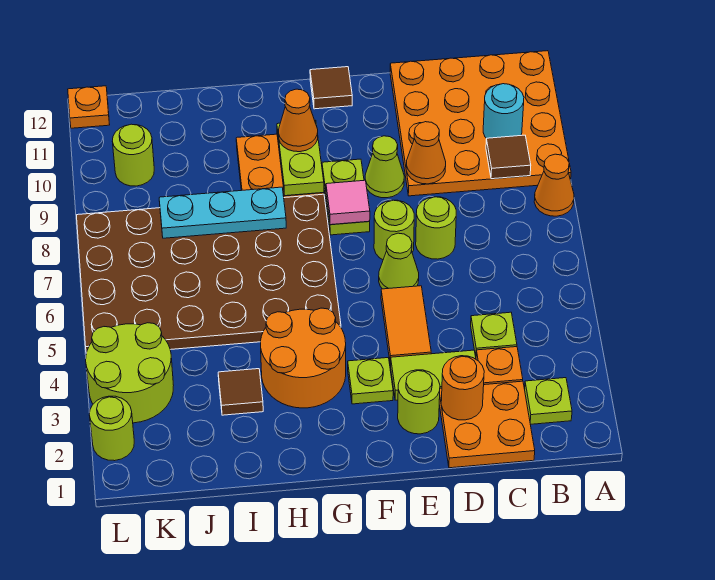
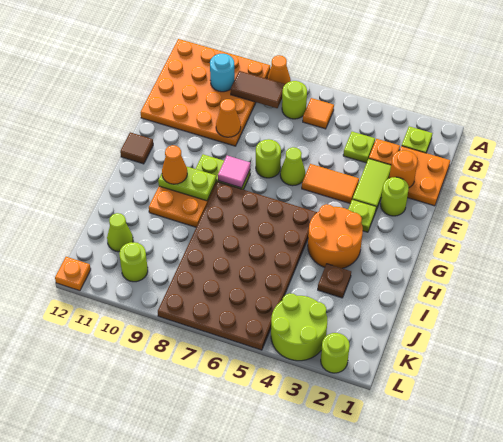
none -> orange tile B6 level 1
brown tile B9 level 2 -> brown tile B8:B9 level 2
lime round brick D7 level 1 -> lime round brick B7 level 1
lime cone E9 level 1 -> lime cone J11 level 1
cyan plate H8:J8 level 2 -> none
brown tile I3 level 1 -> brown plate I3 level 1

